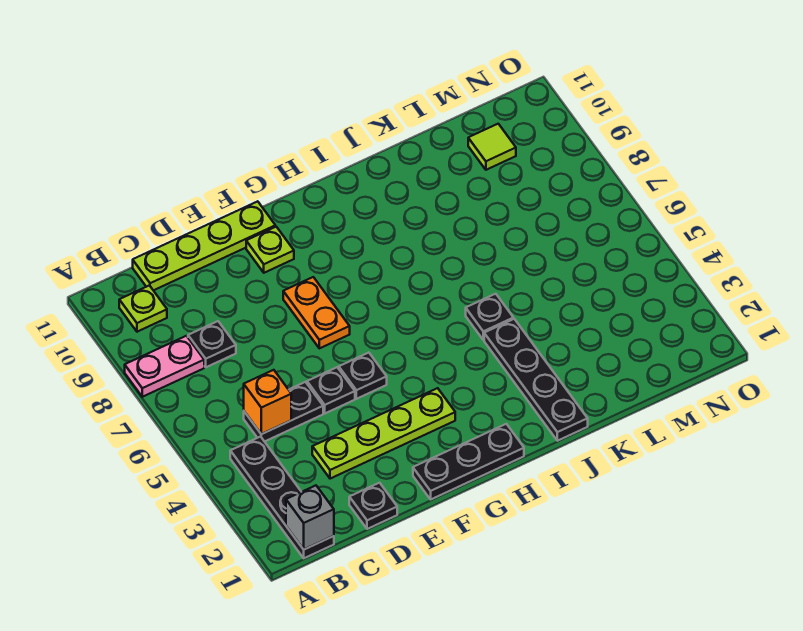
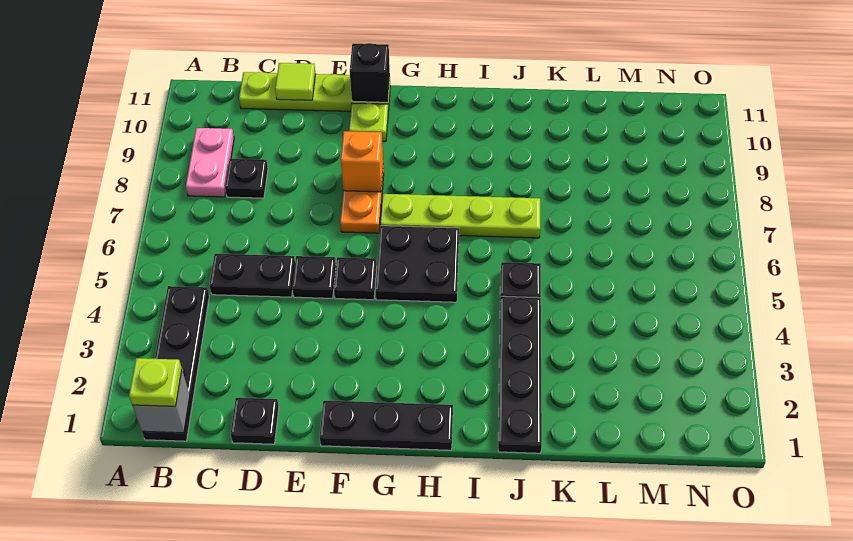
pink plate A8:B8 level 1 -> pink plate B8:B9 level 1
lime plate B10 level 1 -> lime plate B1 level 3
orange brick C5 level 2 -> orange brick F8 level 2
lime plate D3:G3 level 1 -> lime plate G7:J7 level 1
none -> black brick F11 level 2
none -> black plate G5:H6 level 1
lime tile M10 level 1 -> lime tile D11 level 2

